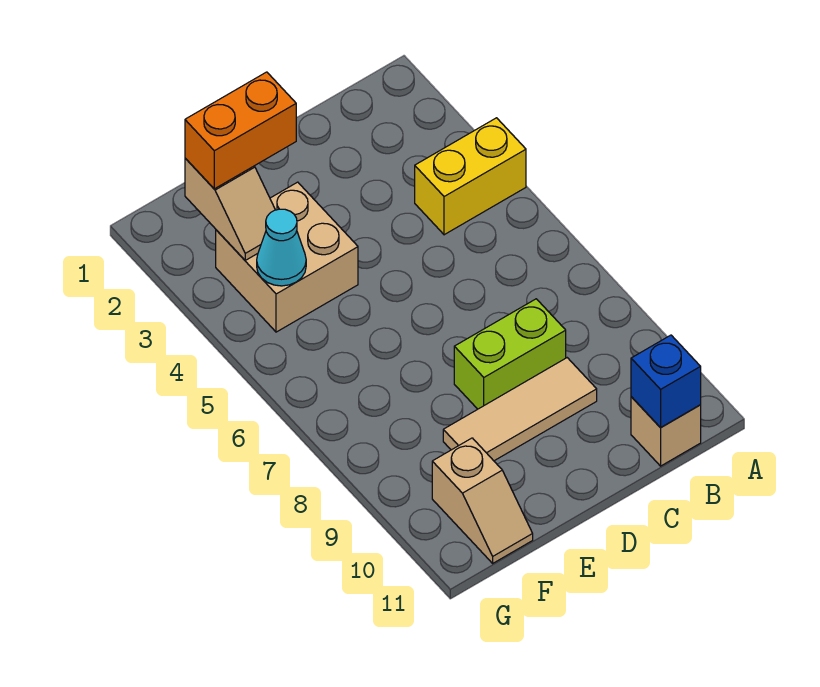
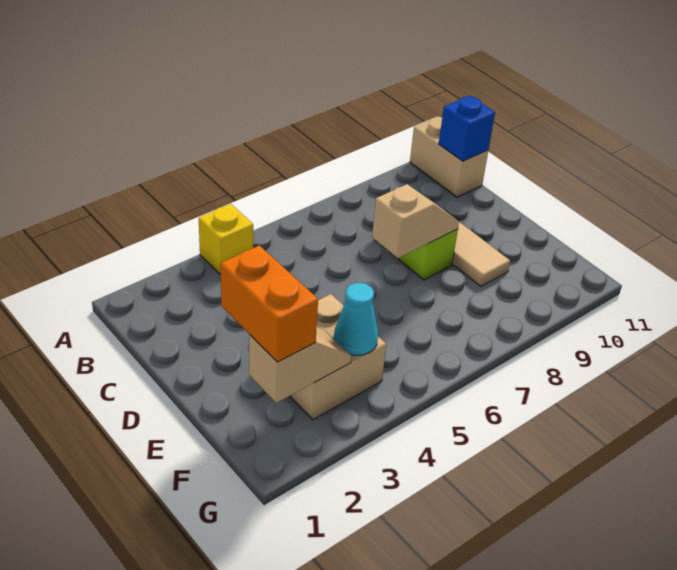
yellow brick A4:B4 level 1 -> yellow brick A4 level 1
tan brick B11 level 1 -> tan brick A11:B11 level 1
tan slope F10:F11 level 1 top 10 -> tan slope D7:D8 level 2 top 7

